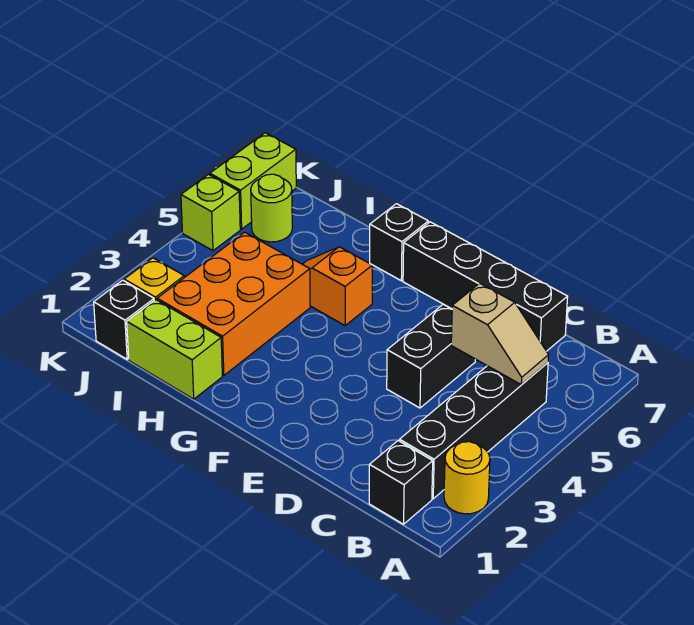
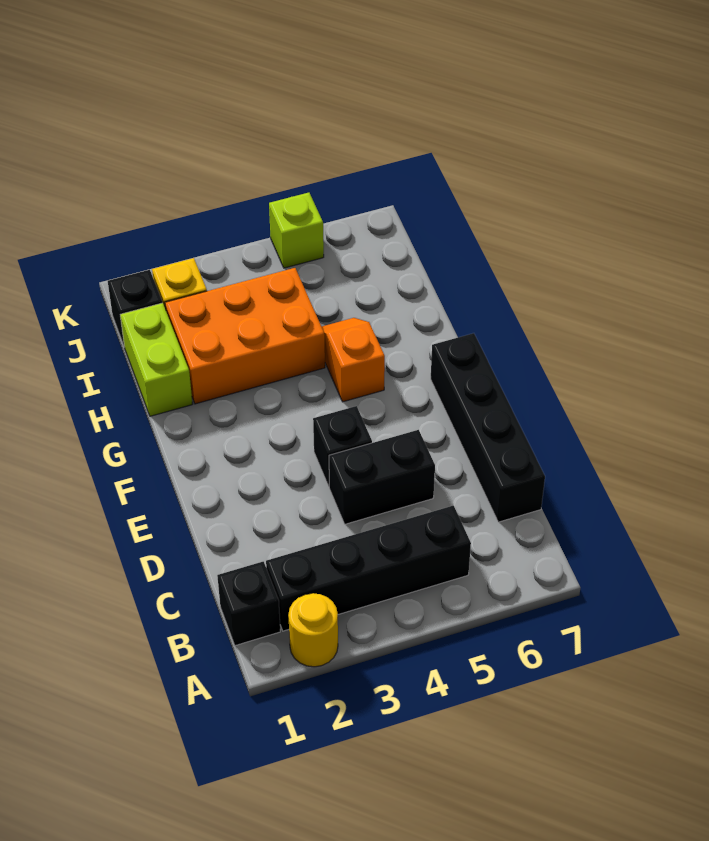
tan slope B5:C5 level 2 top C -> none
black brick G7 level 1 -> black brick E4 level 1
lime round brick J6 level 1 -> none
lime brick K6:K7 level 1 -> none

